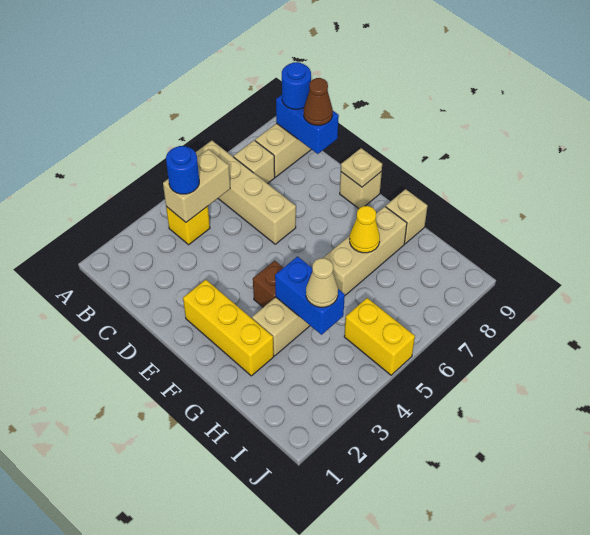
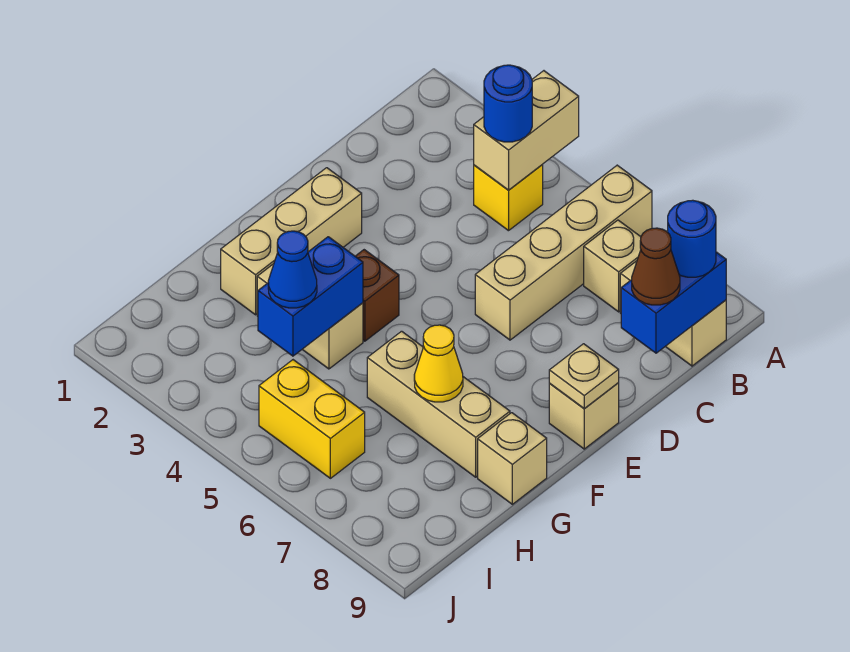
tan brick B4:B5 level 2 -> tan brick A4:B4 level 2
yellow brick E2:G2 level 1 -> tan brick E2:G2 level 1
tan cone H4 level 3 -> blue cone H4 level 3
yellow brick I5:J5 level 1 -> yellow brick I5:I6 level 1

